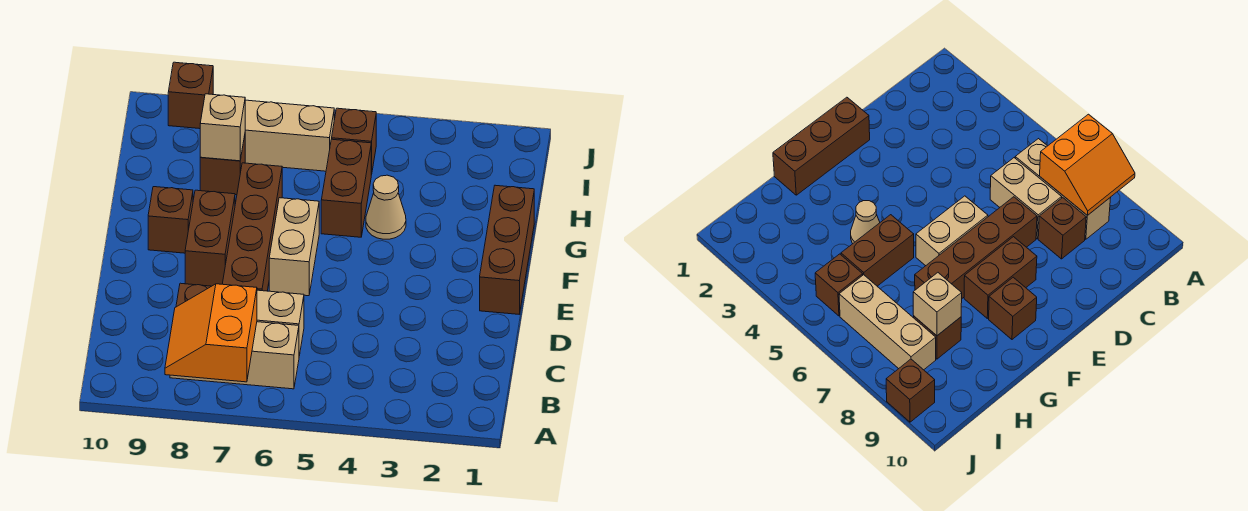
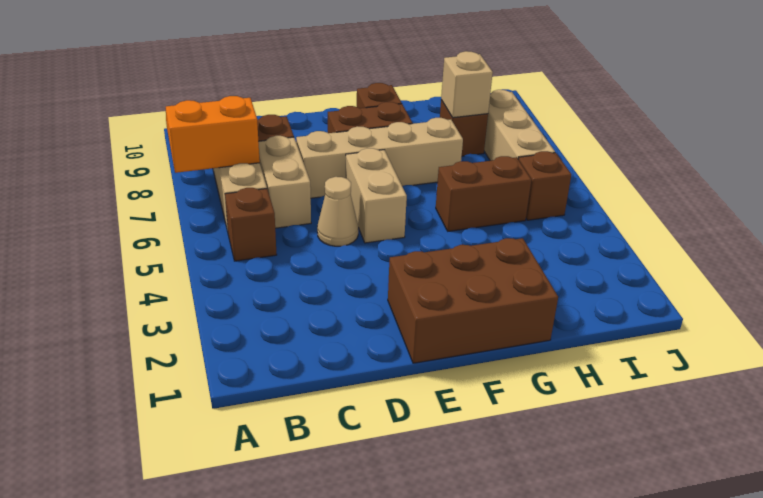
brown brick D7:G7 level 1 -> tan brick D7:G7 level 1
brown brick E1:G1 level 1 -> brown brick E1:G2 level 1
tan brick E6:F6 level 1 -> tan brick E5:E6 level 1
tan cone G4 level 1 -> tan cone D5 level 1
brown brick J9 level 1 -> brown brick B5 level 1

